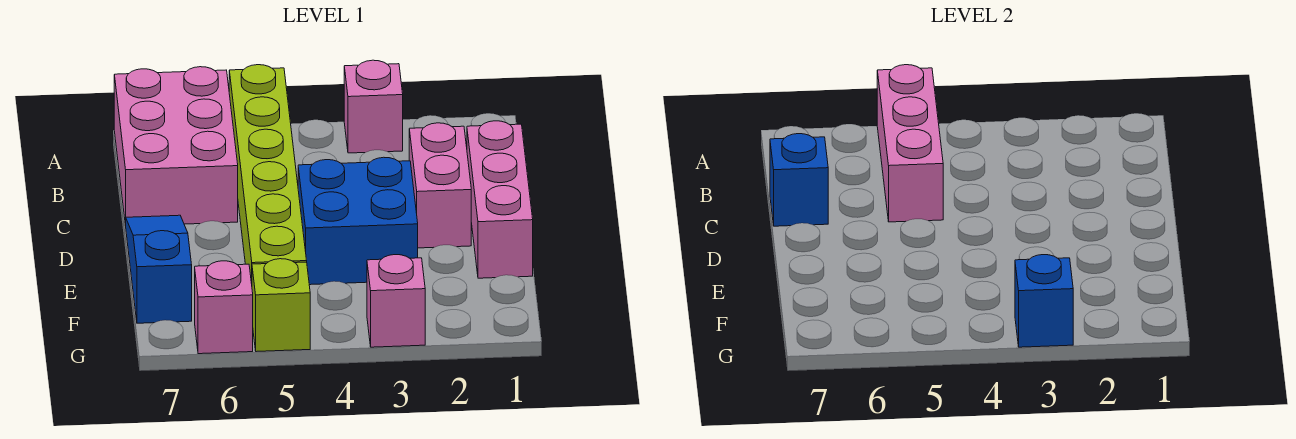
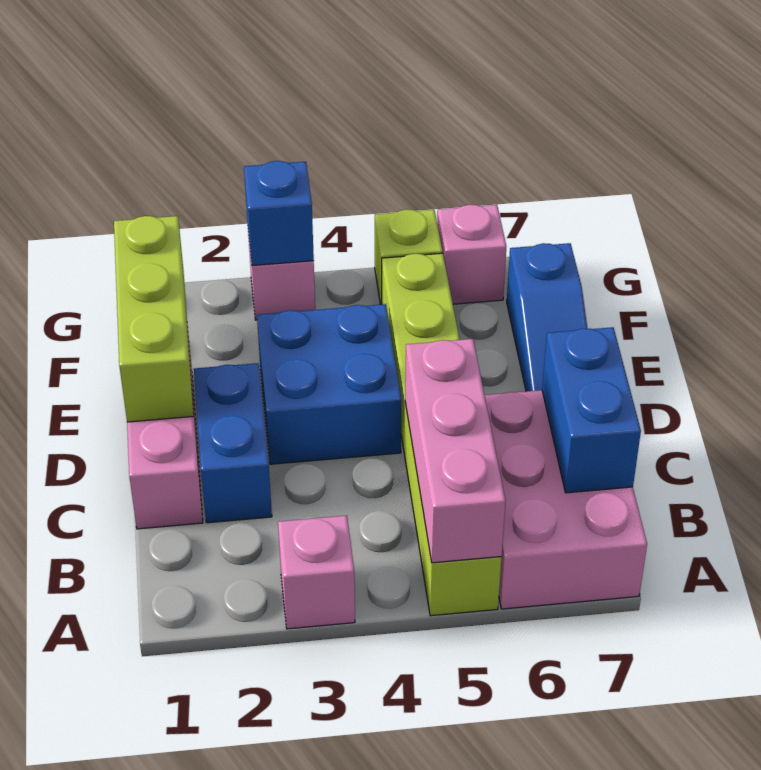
pink brick C2:D2 level 1 -> blue brick C2:D2 level 1
blue brick C7 level 2 -> blue brick B7:C7 level 2
none -> lime brick D1:F1 level 2

